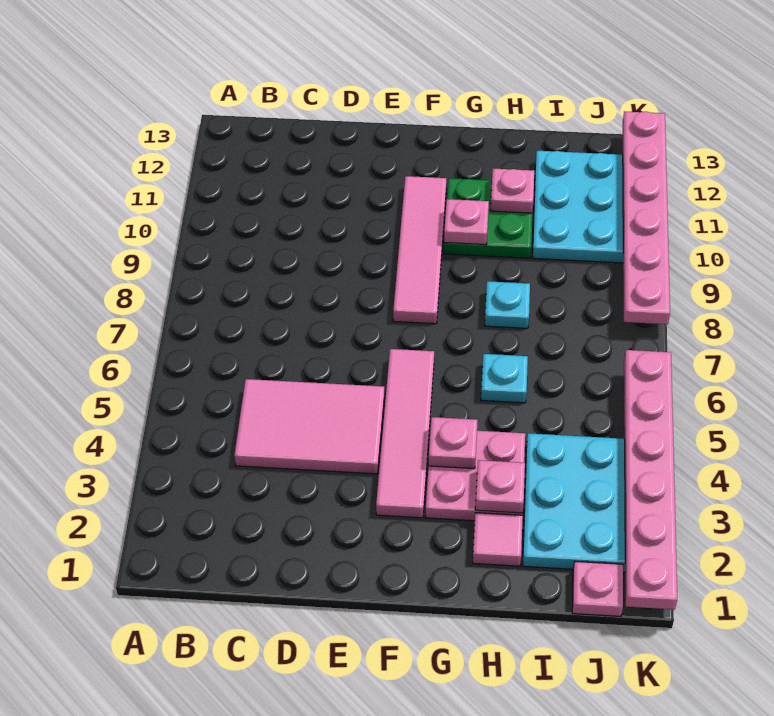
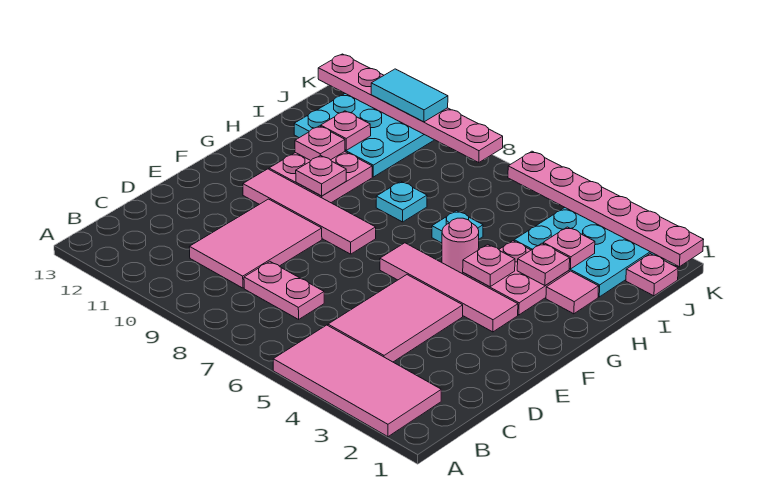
none -> pink tile A2:B5 level 1
none -> pink plate C7:C8 level 1
none -> pink tile C9:E10 level 1
none -> pink round brick G5 level 1
green plate G10:H11 level 1 -> pink plate G10:H11 level 1
none -> pink plate I3 level 2
none -> pink plate I11 level 2
none -> cyan tile K10:K11 level 3

